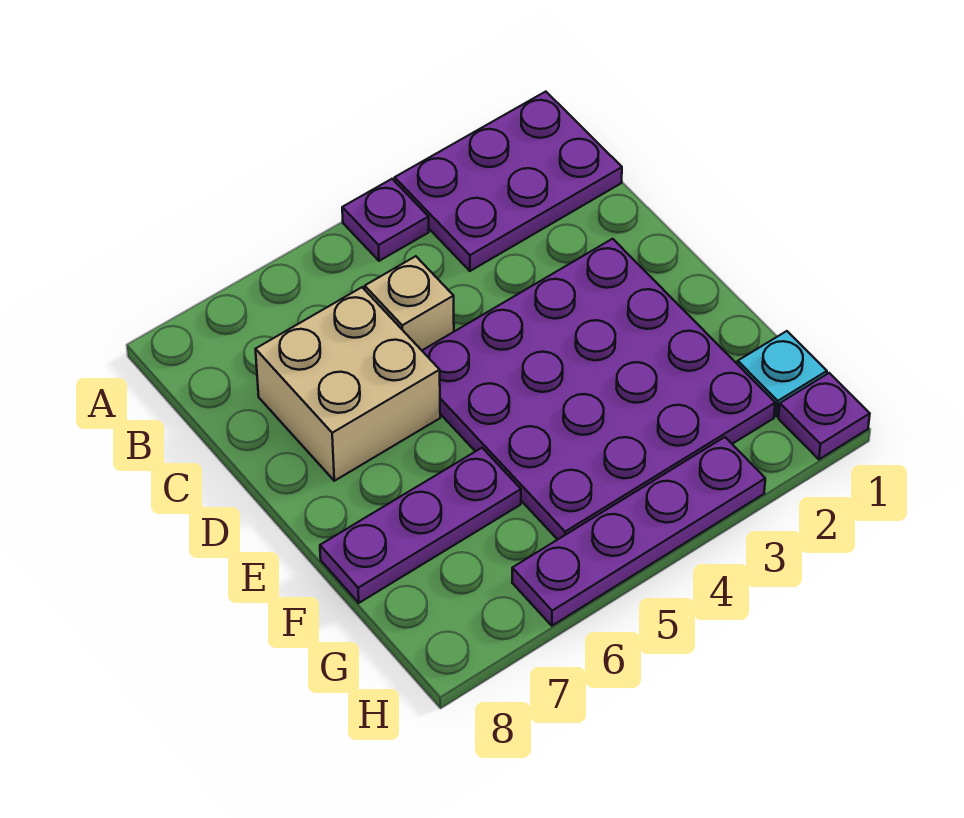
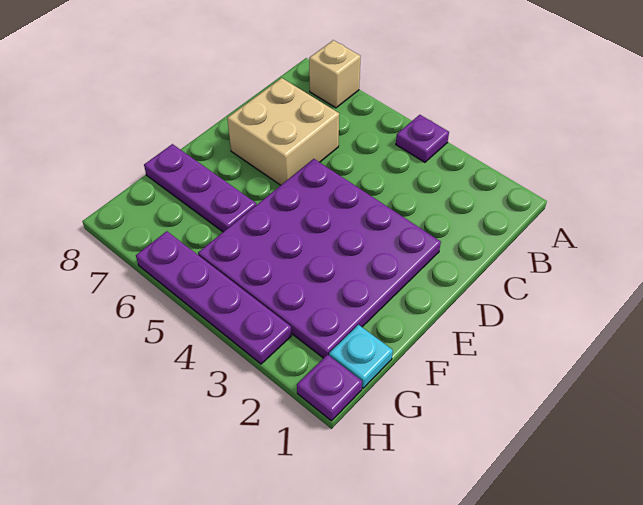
purple plate A1:B3 level 1 -> none
tan brick C5 level 1 -> tan brick A7 level 1

